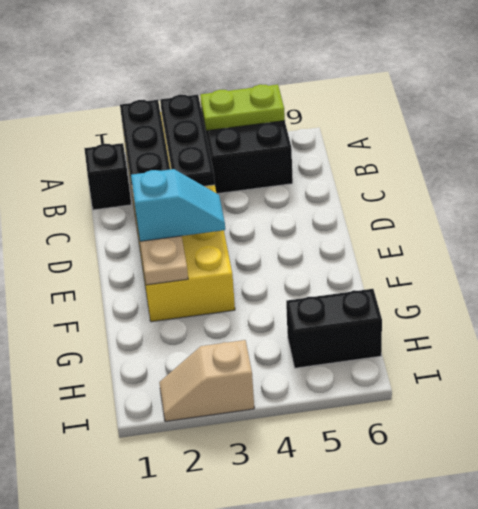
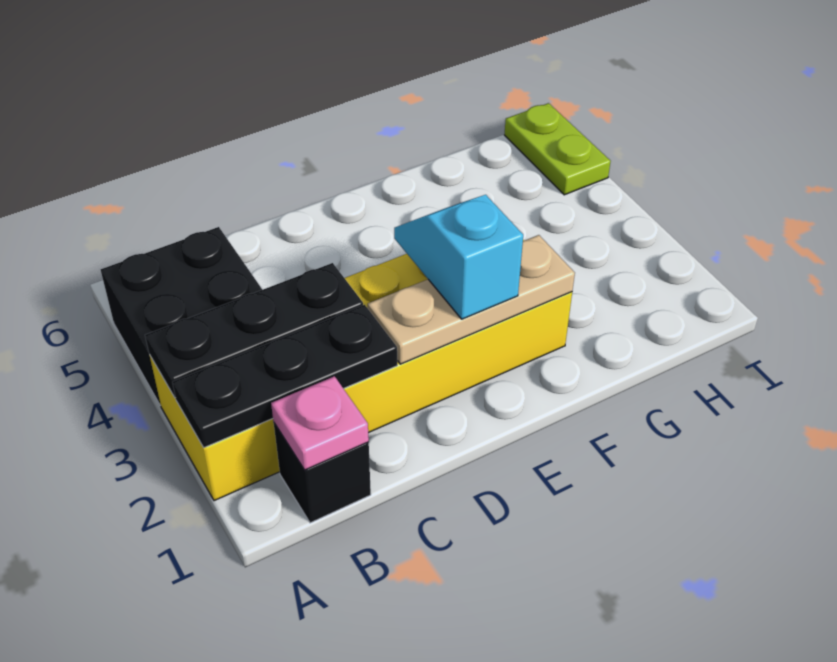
lime plate A4:A5 level 2 -> lime plate I5:I6 level 1
none -> pink plate B1 level 2
black brick H5:H6 level 1 -> none
tan slope I2:I3 level 1 top 3 -> none

